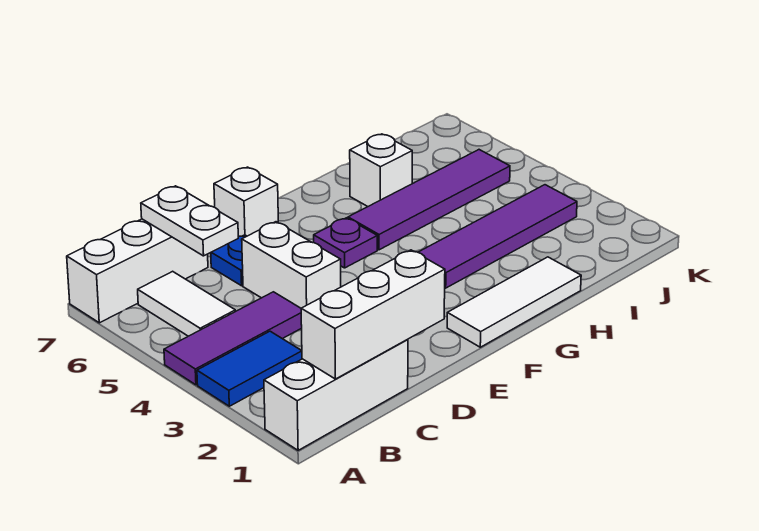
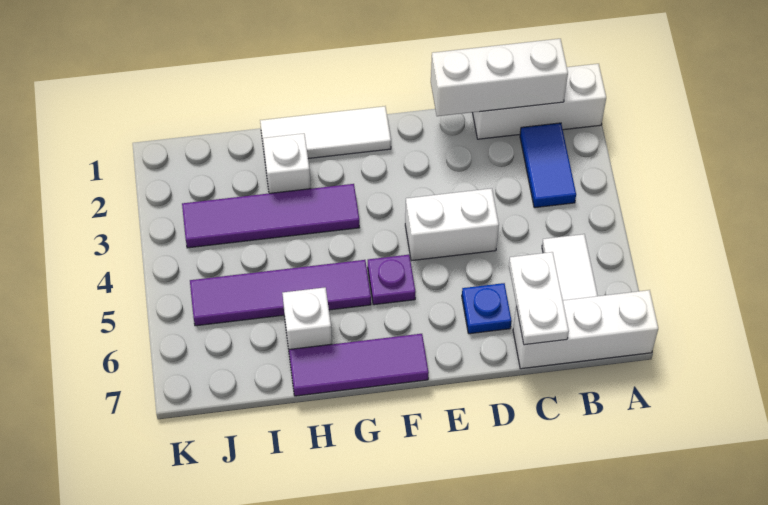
blue tile A3:B3 level 1 -> blue tile B2:B3 level 1
purple tile A4:C4 level 1 -> purple tile F7:H7 level 1
white brick D4:D5 level 1 -> white brick D4:E4 level 1
white brick E7 level 1 -> white brick H2 level 1

